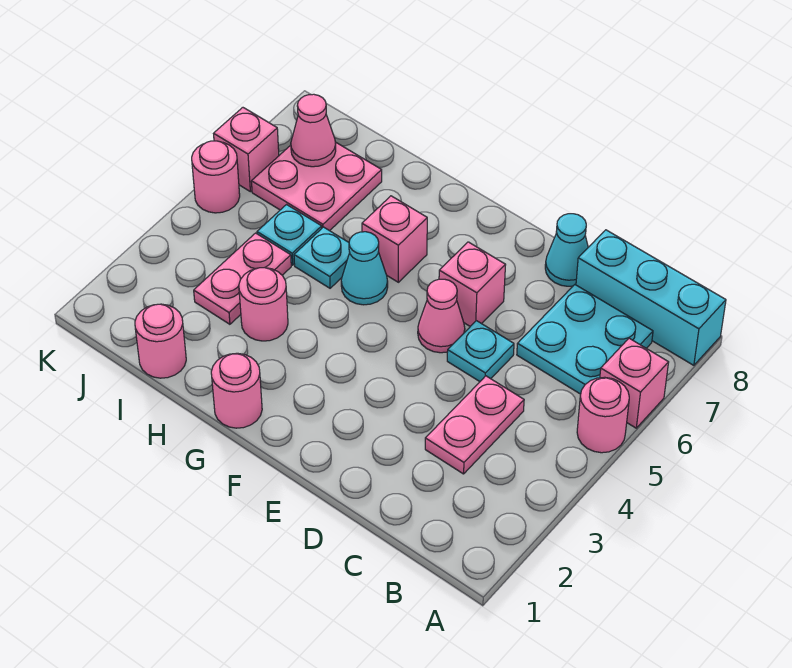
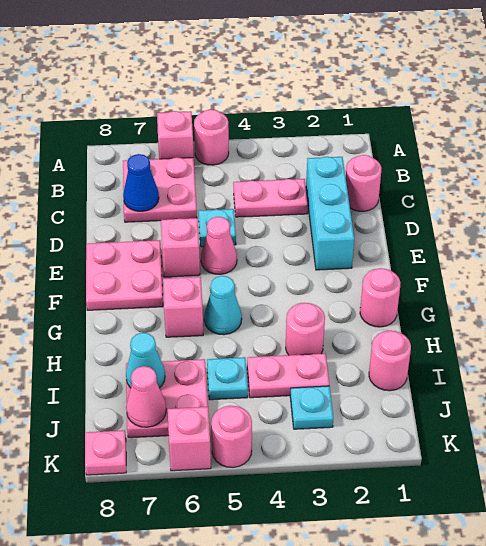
cyan brick A8:C8 level 1 -> cyan brick C2:E2 level 1
cyan plate B6:C7 level 1 -> pink plate B6:C7 level 1
none -> pink round brick C1 level 1
none -> blue cone C7 level 2
cyan cone D8 level 1 -> cyan cone I7 level 2
none -> pink plate E7:F8 level 1
cyan plate H5 level 1 -> cyan plate J3 level 1
none -> pink plate K8 level 1

